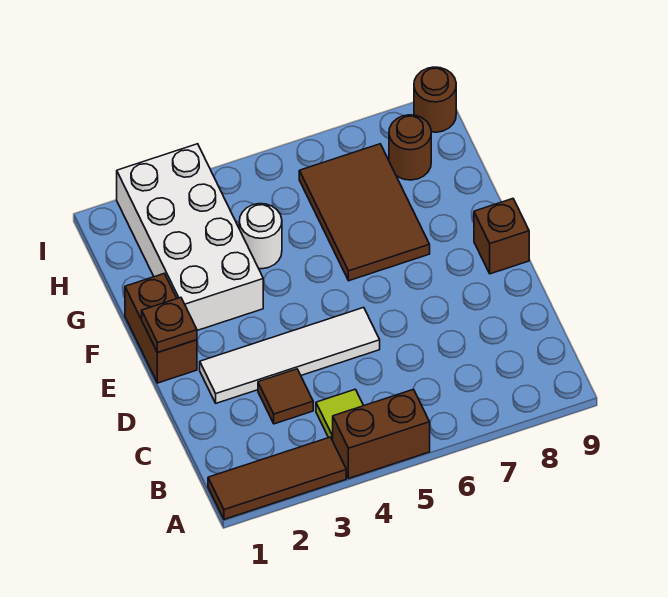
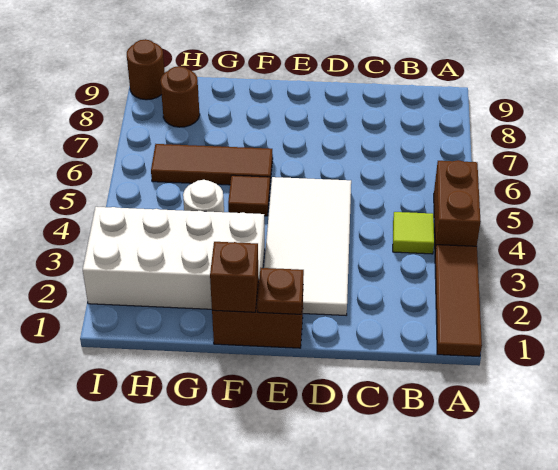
brown tile C3 level 1 -> brown tile F5 level 1
white tile D2:D5 level 1 -> white tile D2:E5 level 1
brown brick E9 level 1 -> brown brick F1 level 2
brown tile F6:H7 level 1 -> brown tile F6:H6 level 1

